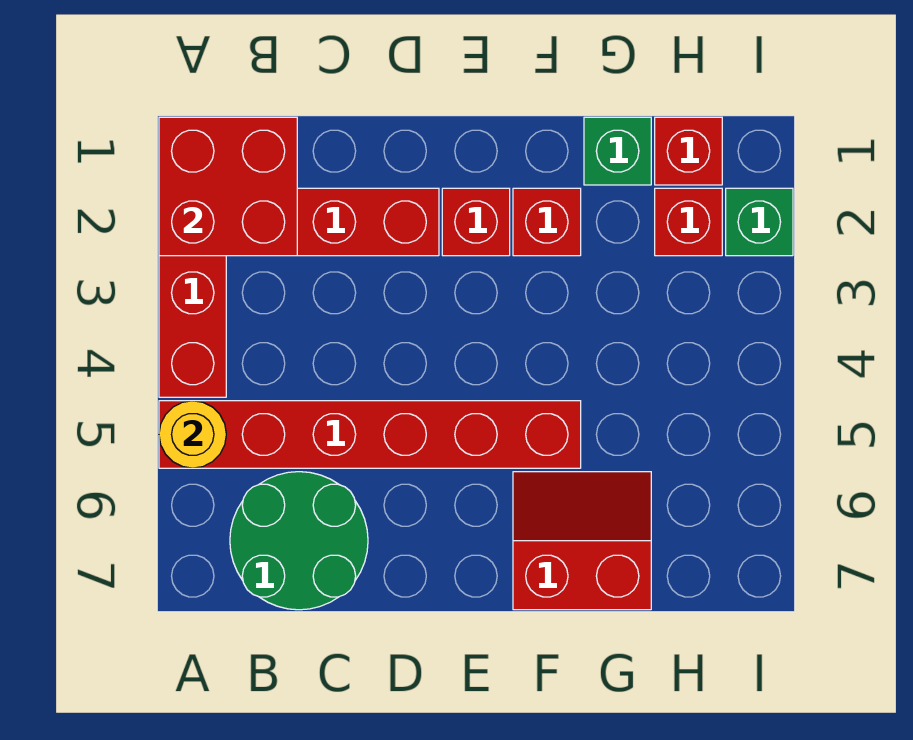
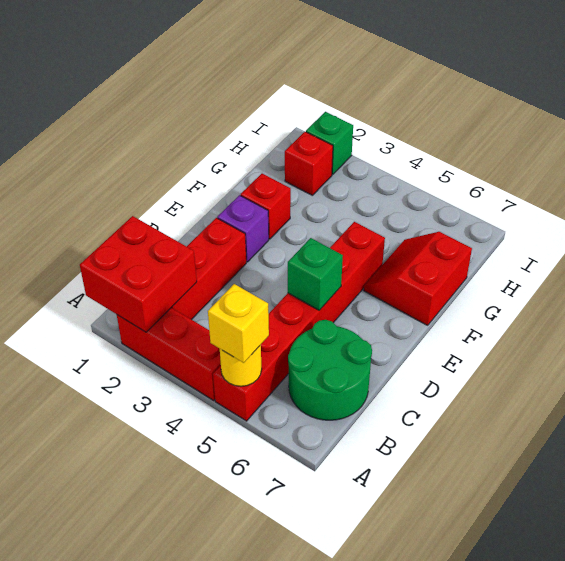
none -> yellow brick A5 level 3
red brick E2 level 1 -> purple brick E2 level 1
green brick G1 level 1 -> green brick D5 level 2
red brick H1 level 1 -> none

